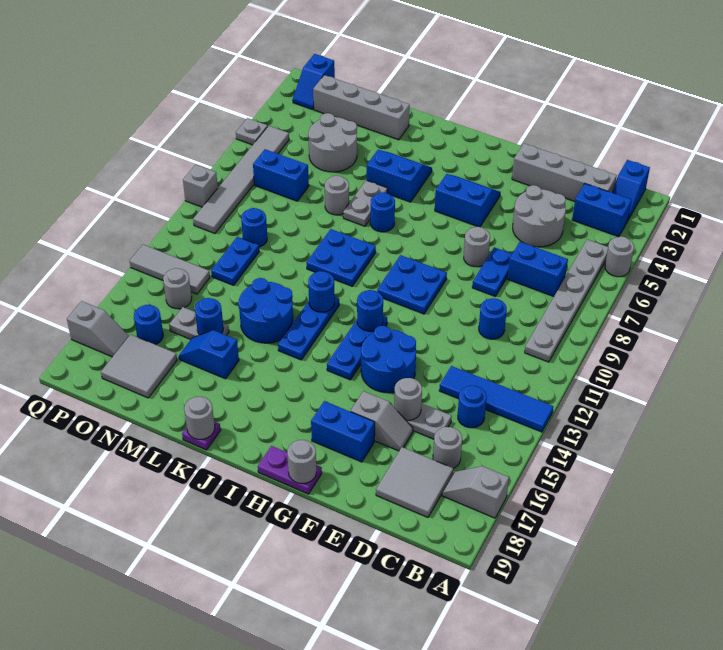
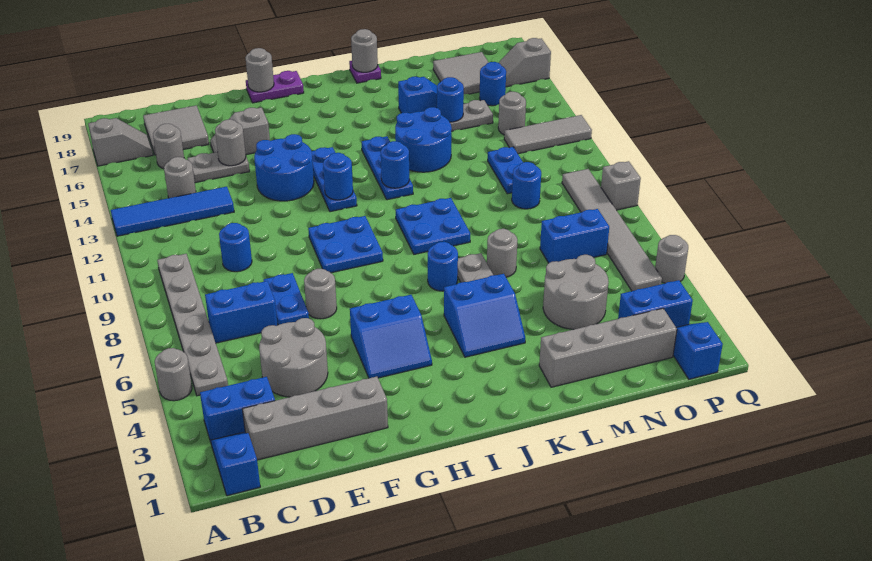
blue round brick C14 level 1 -> grey round brick C14 level 1
blue brick F17:G17 level 1 -> blue brick O3:P3 level 1
grey plate Q5 level 1 -> grey round brick Q5 level 1

